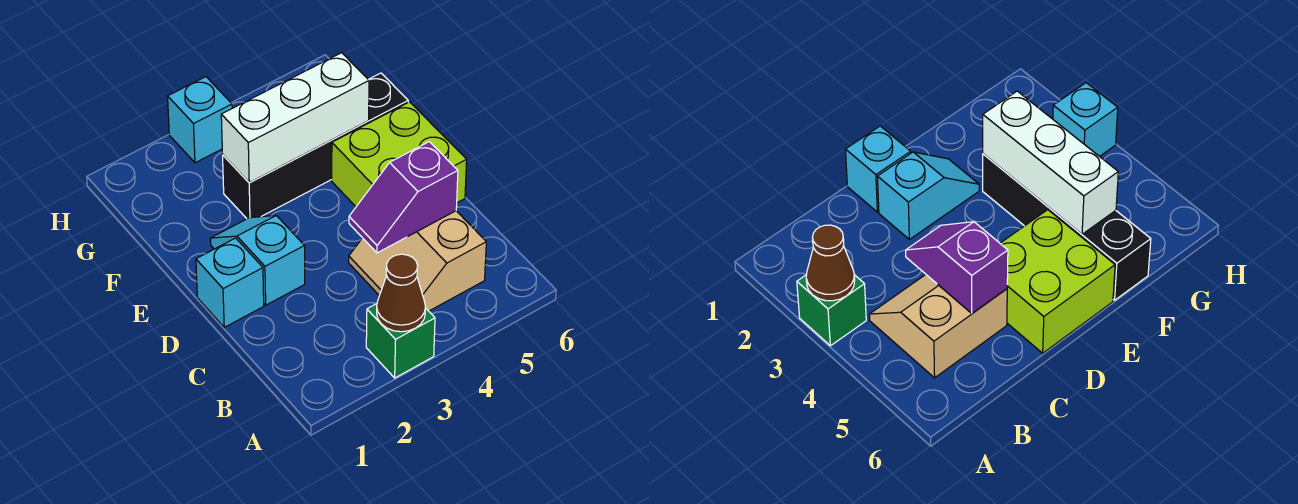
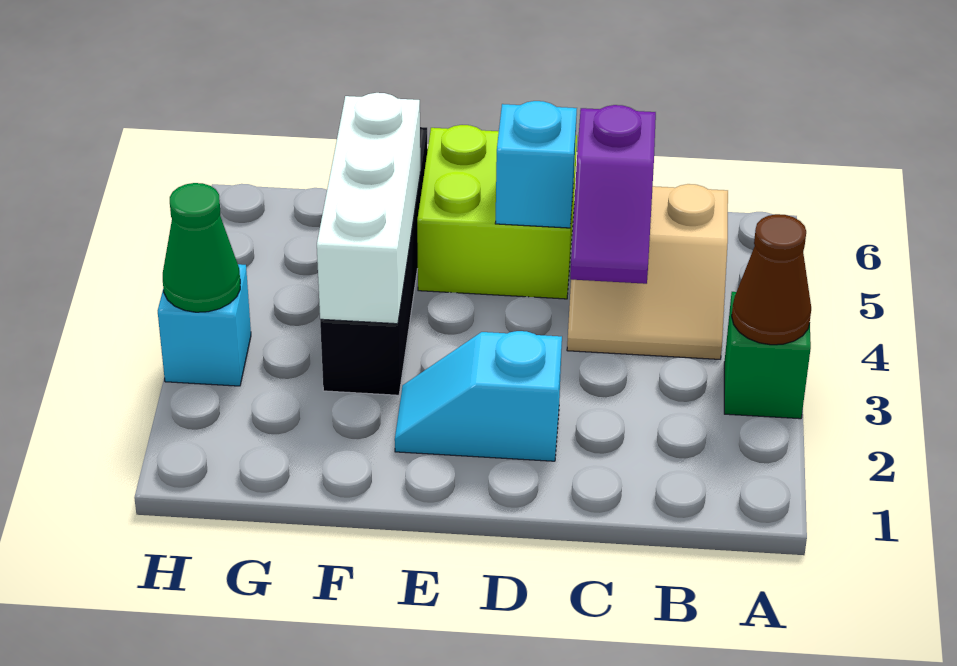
cyan brick D1 level 1 -> cyan brick D5 level 2
none -> green cone H3 level 2

